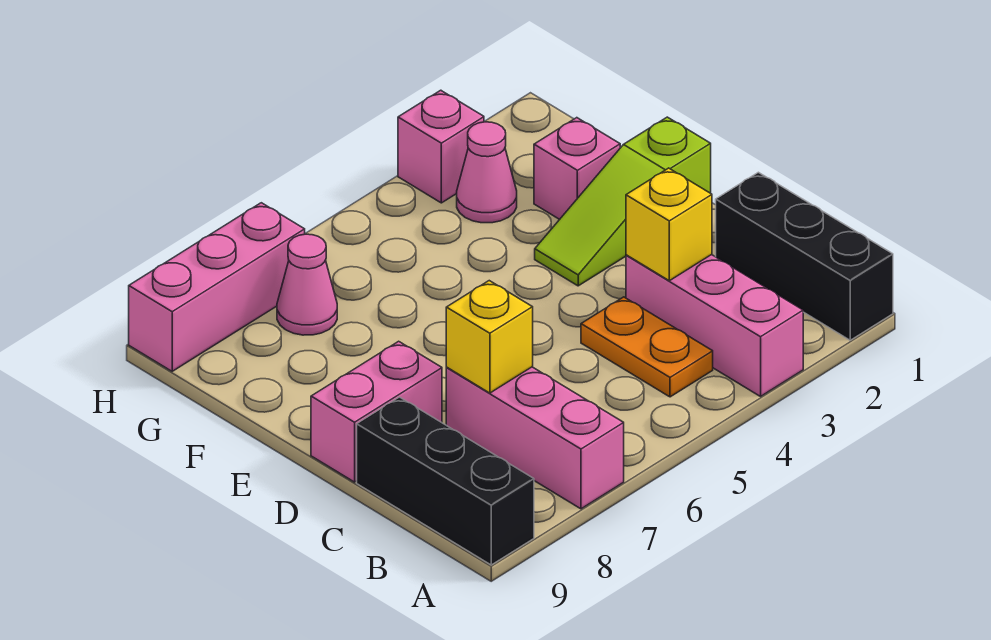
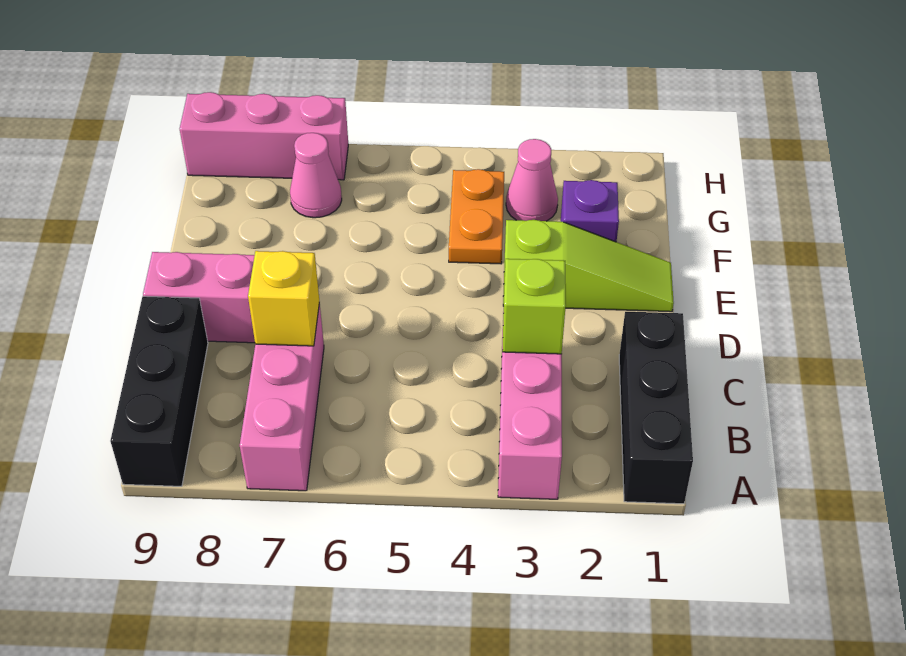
orange plate B4:C4 level 1 -> orange plate F4:G4 level 1
yellow brick C3 level 2 -> lime brick C3 level 2
lime slope E1:E3 level 1 top 1 -> lime slope E1:E3 level 1 top 3
pink brick F2 level 1 -> purple brick F2 level 1
pink brick H3 level 1 -> none

